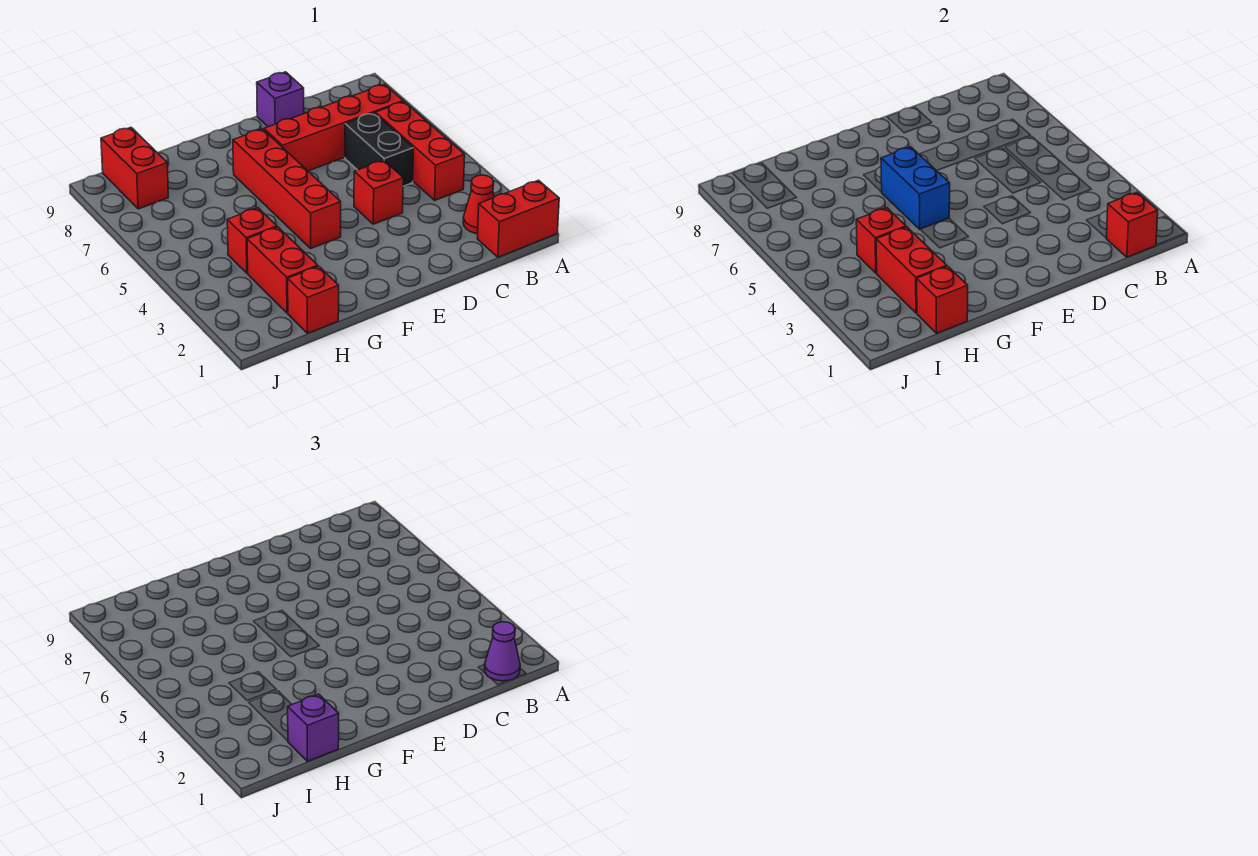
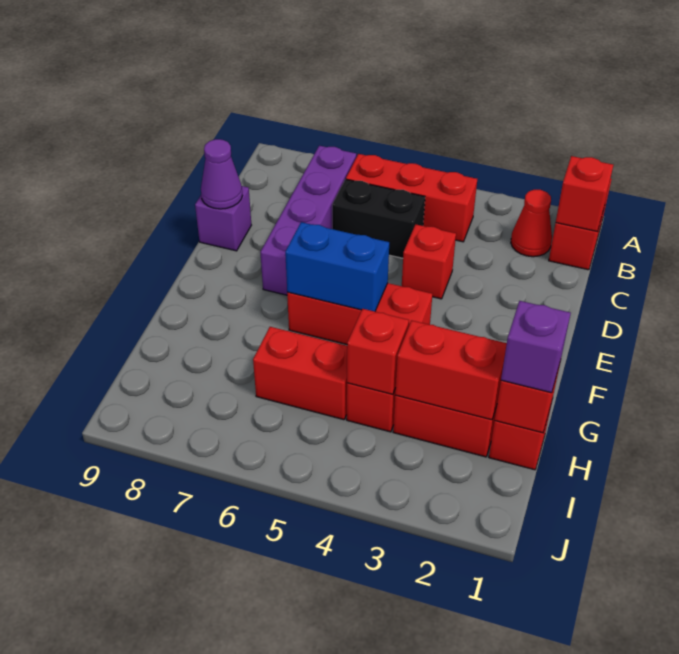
purple cone B1 level 3 -> purple cone D9 level 2
red brick B7:E7 level 1 -> purple brick B7:E7 level 1
red brick F4:F7 level 1 -> red brick F4:F6 level 1
red brick I8:I9 level 1 -> red brick H5:H6 level 1

